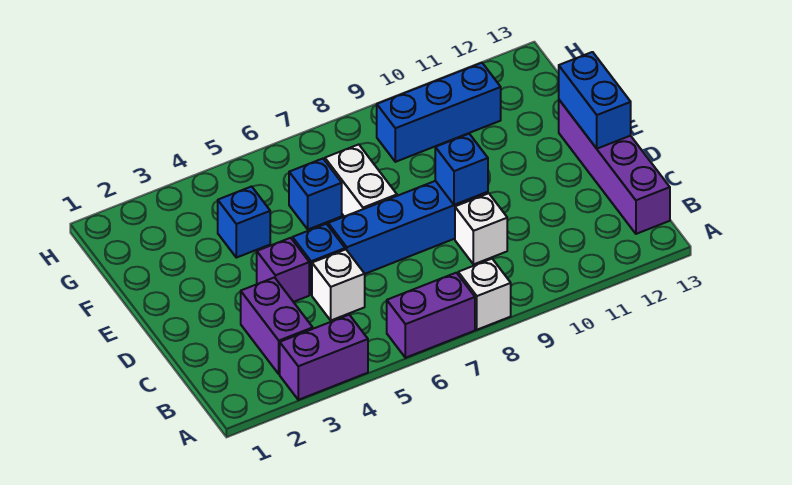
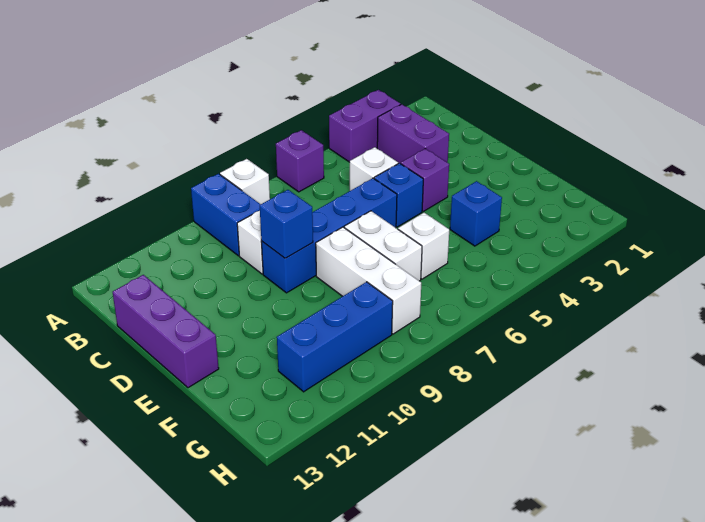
purple brick A6:A7 level 1 -> purple brick A6 level 1
purple brick B13:E13 level 1 -> purple brick C13:E13 level 1
blue brick D13:E13 level 2 -> blue brick A9:B9 level 1
none -> white brick E8:G8 level 1
blue brick F6 level 1 -> white brick F6 level 1

